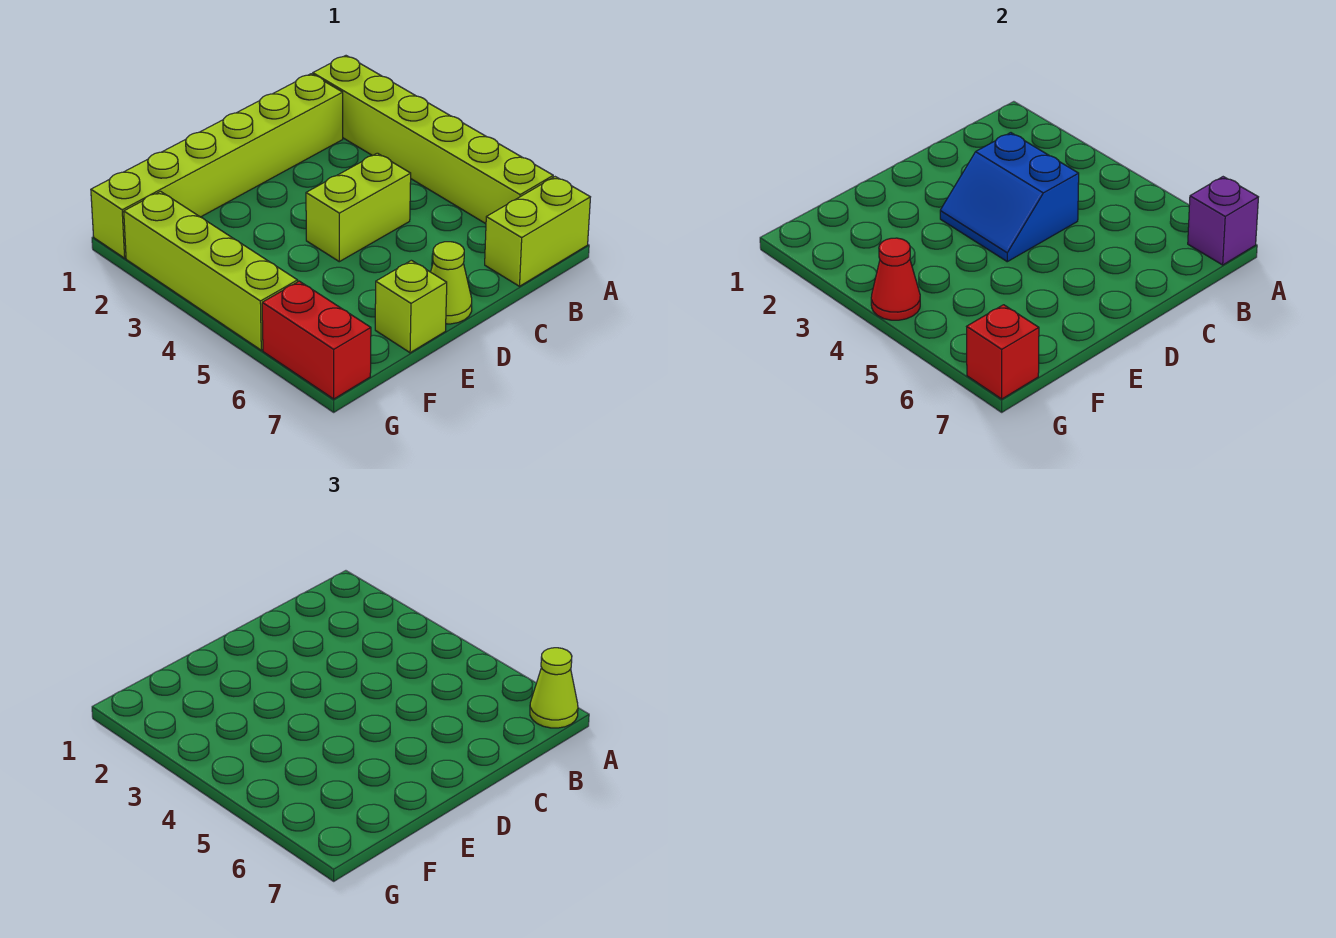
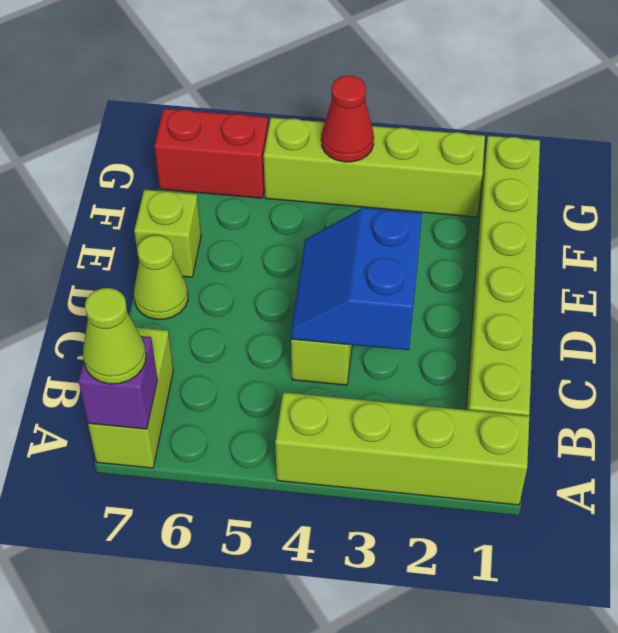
lime brick A1:A6 level 1 -> lime brick A1:A4 level 1
blue slope C3:D4 level 2 top C -> blue slope C3:D4 level 2 top 3
red brick G7 level 2 -> none

